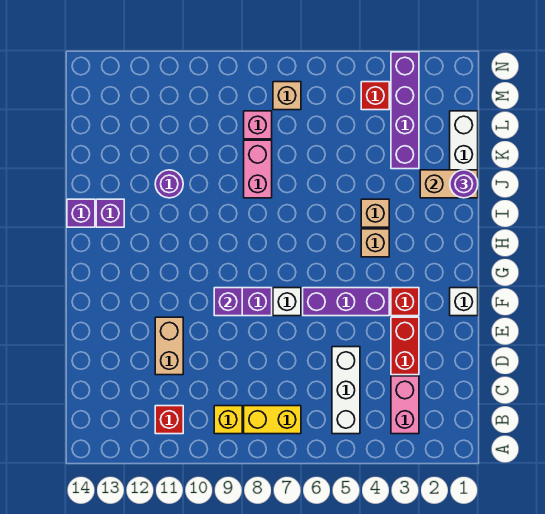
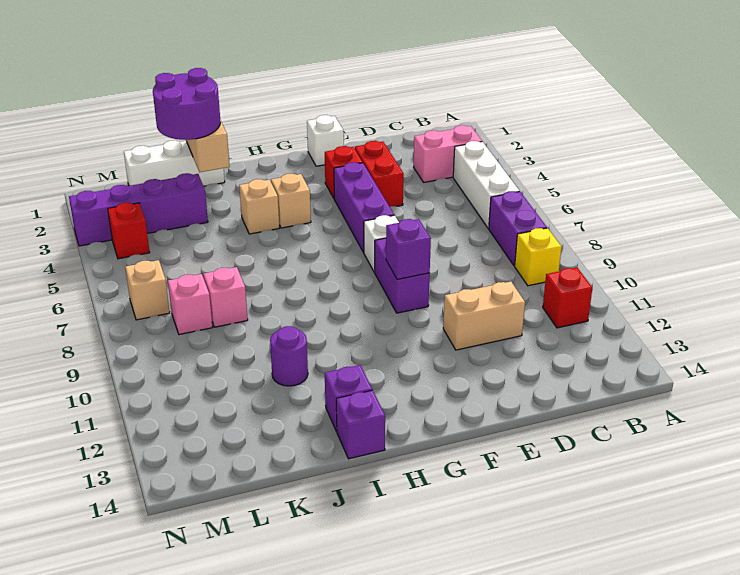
white brick B5:D5 level 1 -> white brick B4:B6 level 1
yellow brick B7:B8 level 1 -> purple brick B7:B8 level 1
red brick D3:E3 level 1 -> red brick E3:E4 level 1
purple round brick J1 level 3 -> purple round brick J1:K2 level 3
pink brick J8:K8 level 1 -> pink brick K8 level 1

